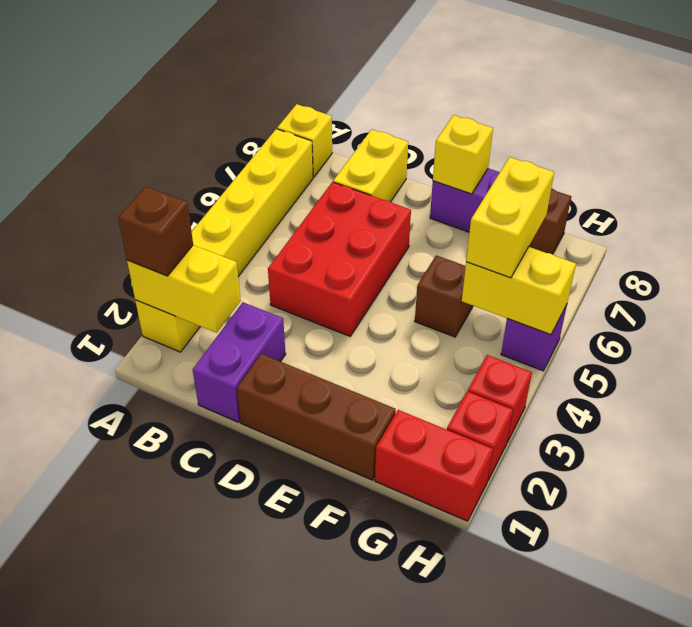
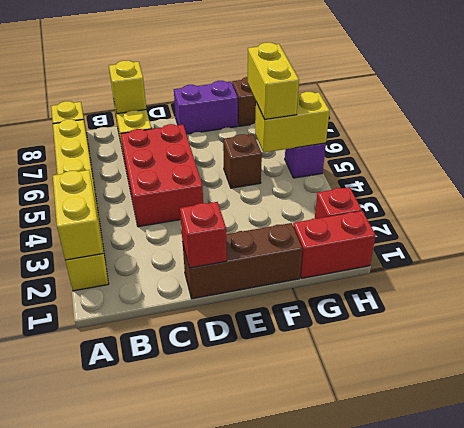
yellow brick A2:B2 level 2 -> yellow brick A2:A3 level 2
brown brick A2 level 3 -> none
purple brick C1:C2 level 1 -> none
yellow brick E8 level 2 -> yellow brick C8 level 2
red brick H3 level 1 -> red brick D1 level 2

